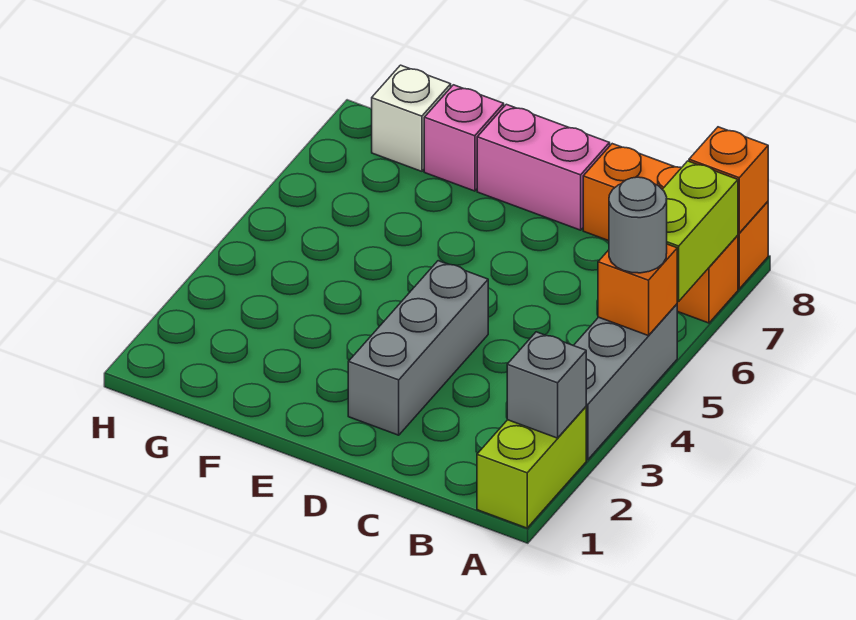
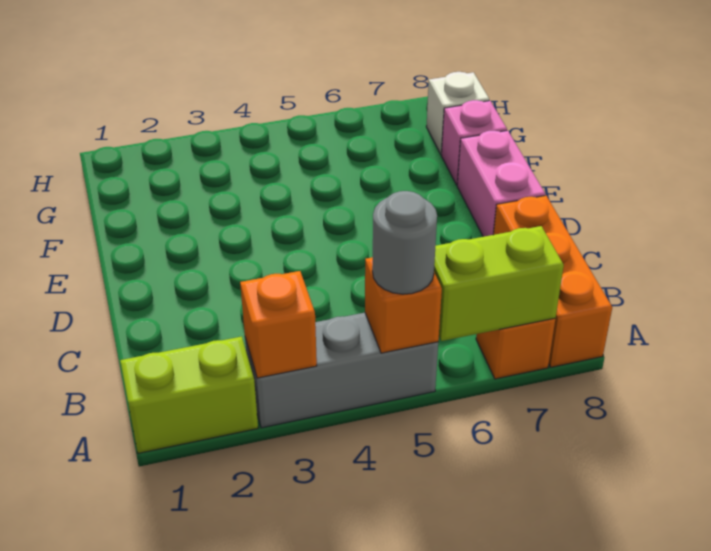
grey brick A2 level 2 -> none
orange brick A8 level 2 -> orange brick A3 level 2
grey brick D2:D4 level 1 -> none

